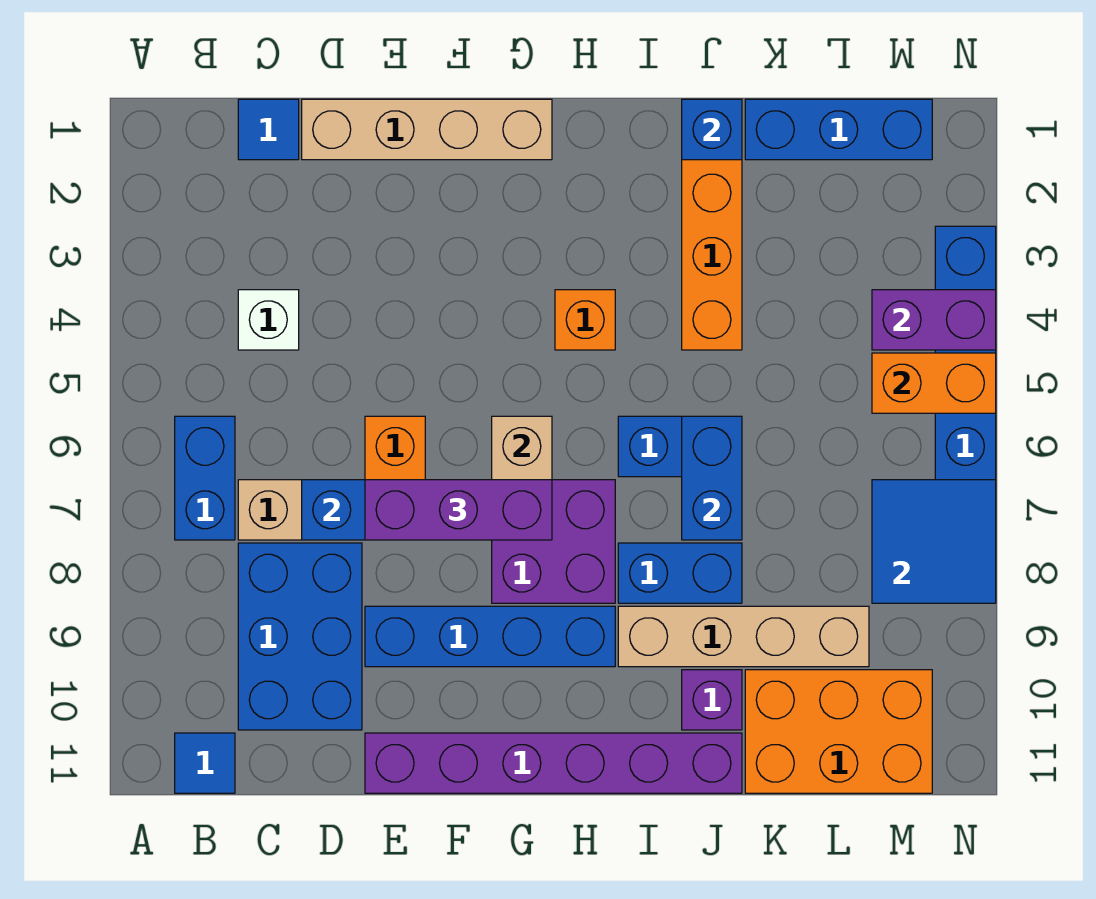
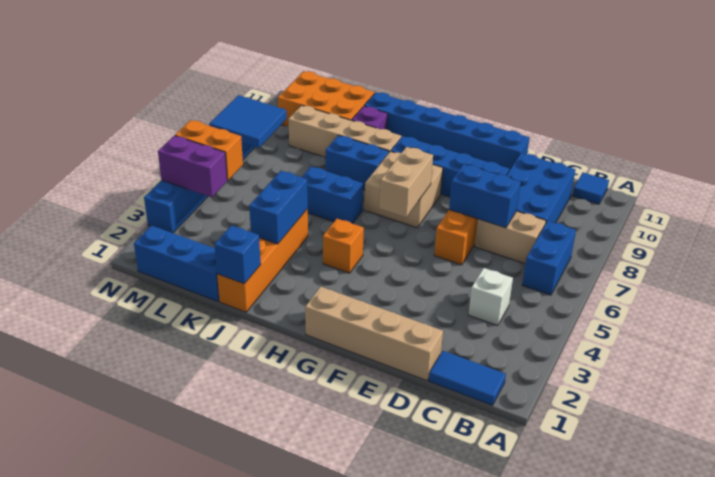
blue tile C1 level 1 -> blue tile B1:C1 level 1
purple brick E7:G7 level 3 -> none
purple brick E11:J11 level 1 -> blue brick E11:J11 level 1
purple brick G7:H8 level 1 -> tan brick G7:H8 level 1
blue brick J6:J7 level 2 -> blue brick J3:J4 level 2

